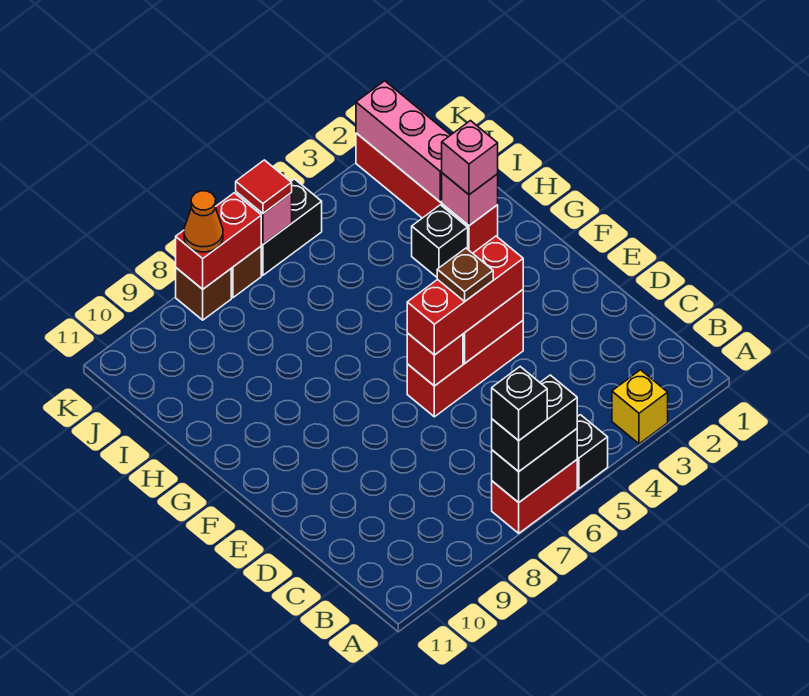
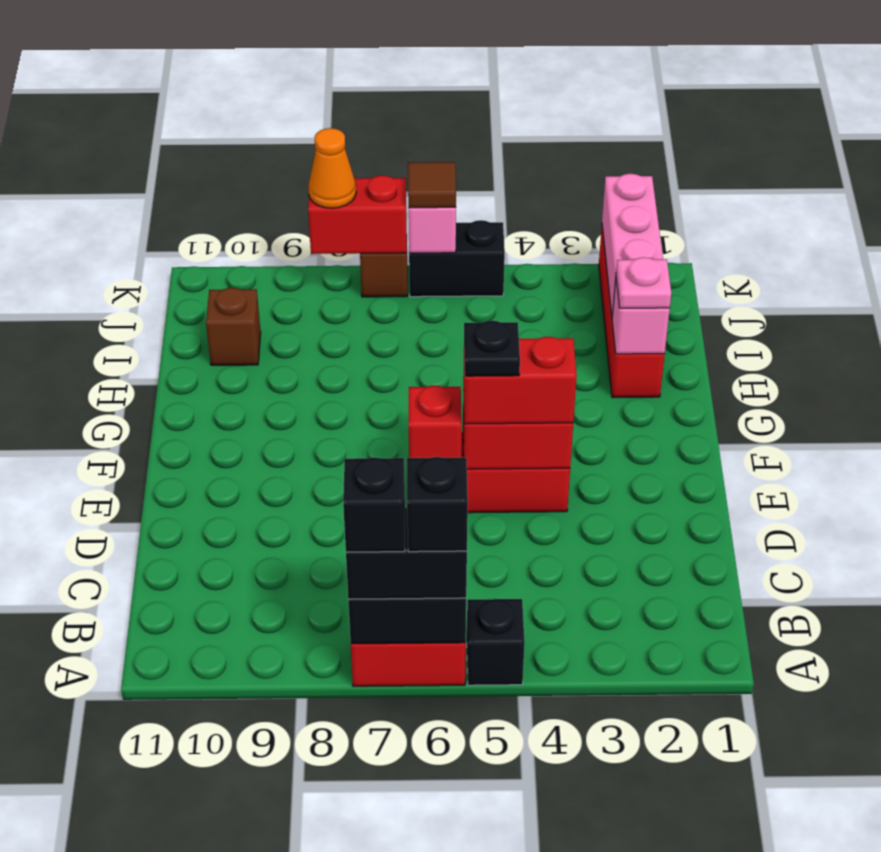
yellow brick A3 level 1 -> none
red brick E4:E6 level 3 -> red brick E4:E5 level 3
brown plate E5 level 4 -> black plate E5 level 4
pink brick H2 level 3 -> pink plate H2 level 3
black brick H3 level 1 -> black brick A6 level 4
red tile K6 level 3 -> brown tile K6 level 3
brown brick K8 level 1 -> brown brick I10 level 1

